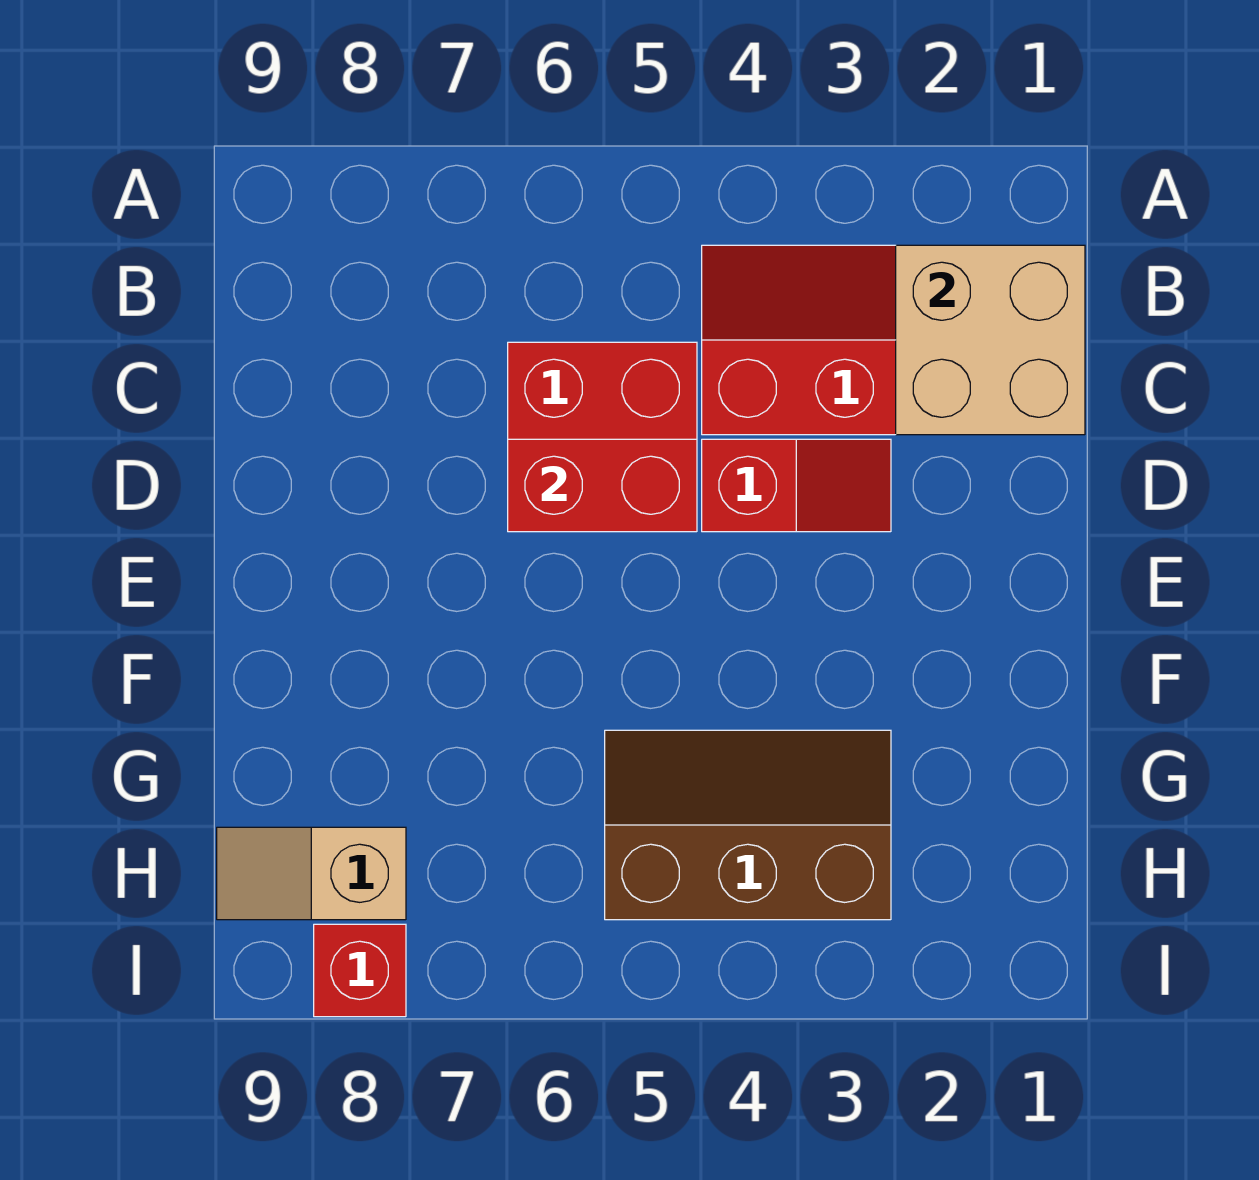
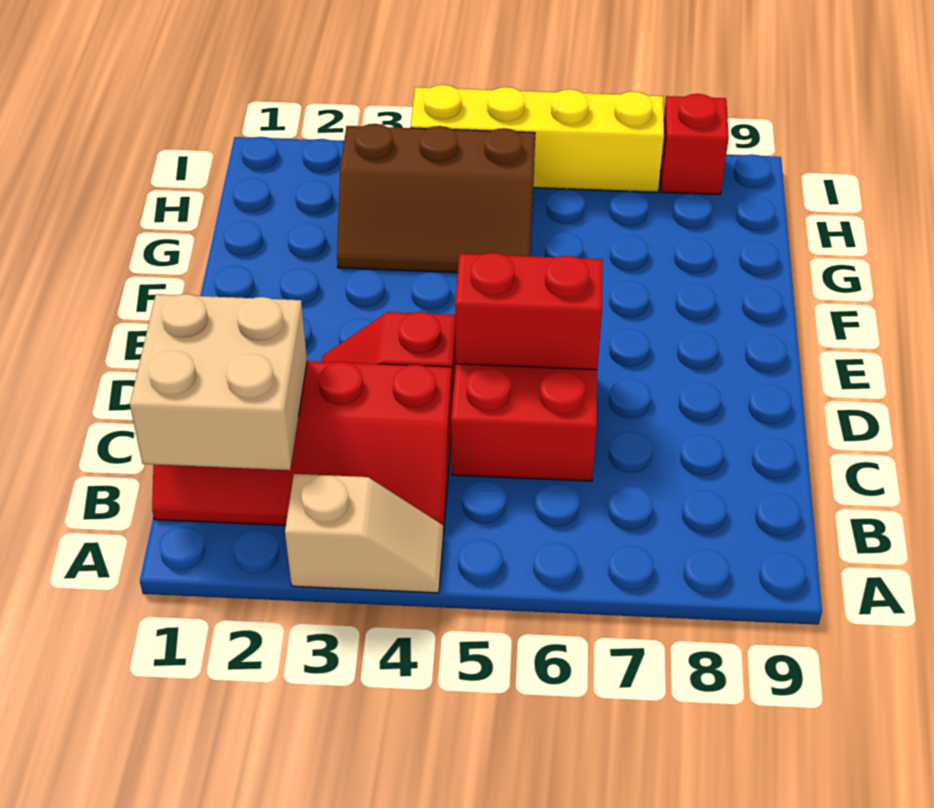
tan slope H8:H9 level 1 top 8 -> tan slope A3:A4 level 1 top 3
none -> yellow brick I4:I7 level 1

